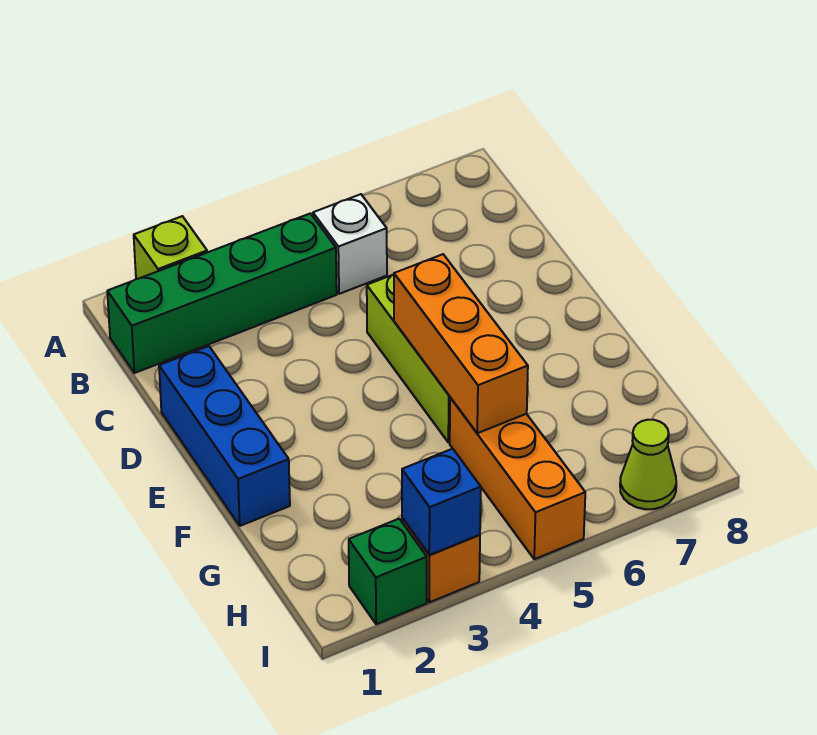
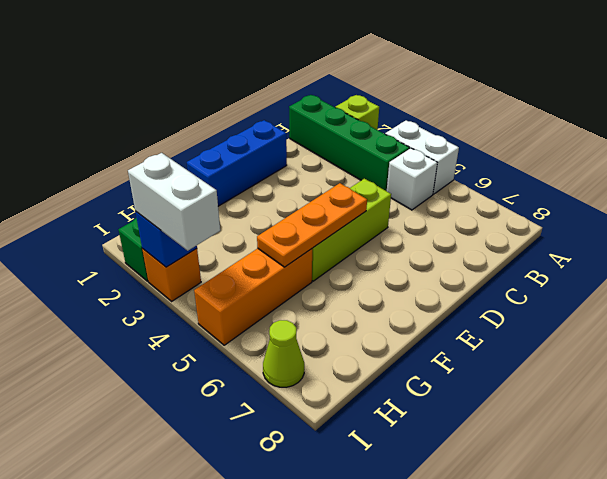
none -> white brick A4:A5 level 1
orange brick E5:G5 level 2 -> orange plate E5:G5 level 2
none -> white brick I3:I4 level 3

